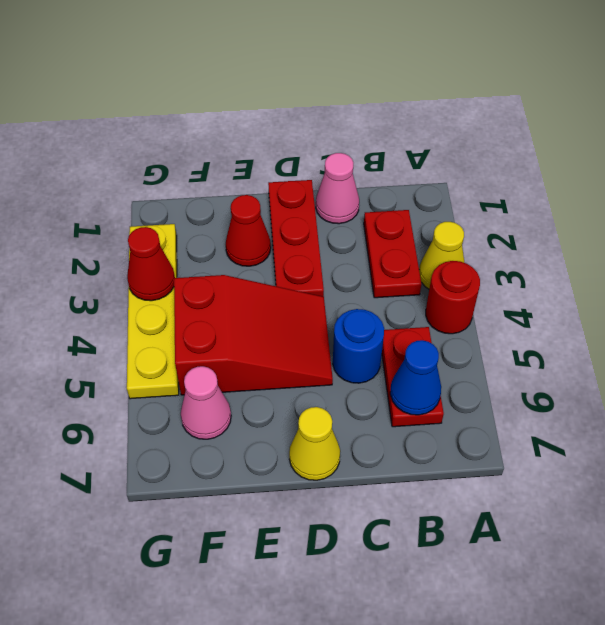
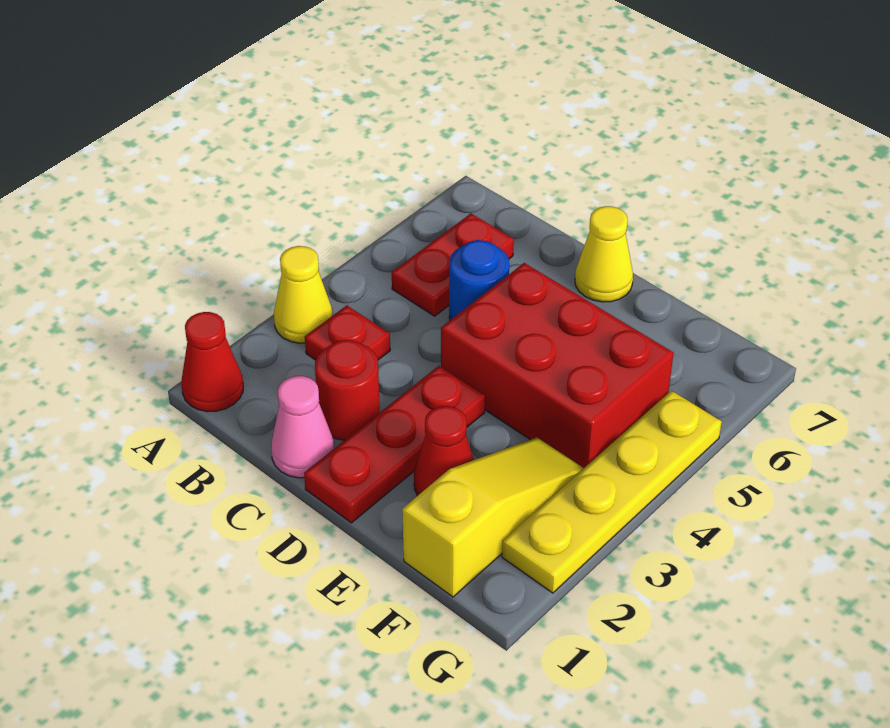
red round brick A4 level 1 -> red round brick C2 level 1
red plate B2:B3 level 1 -> red plate B3 level 1
blue cone B6 level 2 -> none
red slope D4:F5 level 1 top F -> red brick D4:F5 level 1
none -> yellow slope F1:F3 level 1 top 1
pink cone F6 level 1 -> none
red cone G3 level 2 -> red cone A1 level 1

